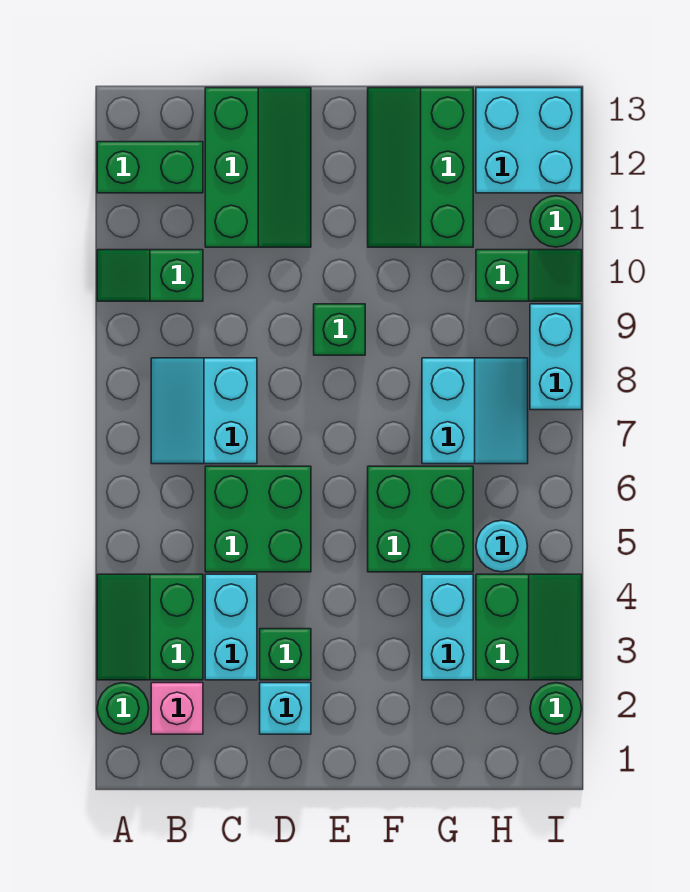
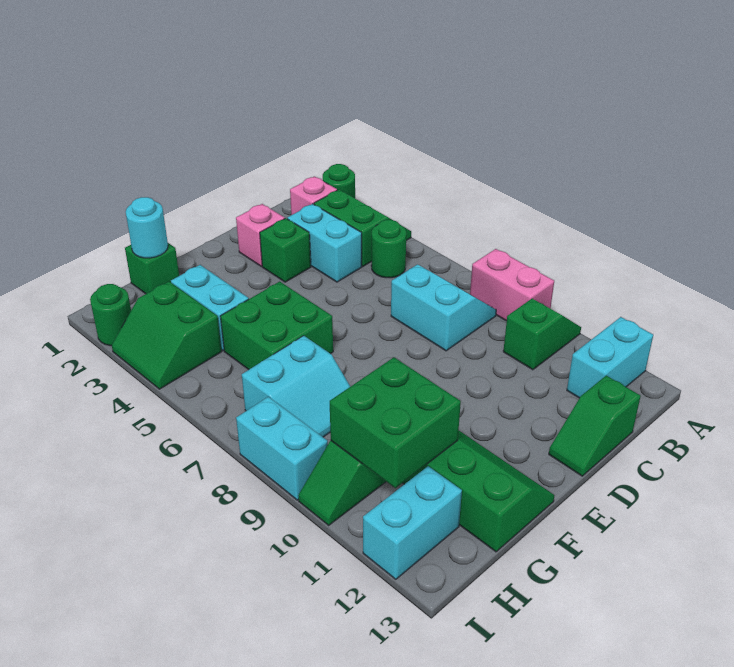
none -> pink brick A8:A9 level 1
green brick A12:B12 level 1 -> cyan brick A12:B12 level 1
green brick C5:D6 level 1 -> green brick G10:H11 level 2
green slope C11:D13 level 1 top C -> green slope C13:D13 level 1 top C
cyan brick D2 level 1 -> pink brick D2 level 1
green brick E9 level 1 -> green brick G1 level 1
cyan slope G7:H8 level 1 top G -> cyan slope G7:H8 level 1 top 7
cyan round brick H5 level 1 -> cyan round brick G1 level 2
cyan brick H12:I13 level 1 -> cyan brick H12:I12 level 1
green round brick I11 level 1 -> green round brick B5 level 1

